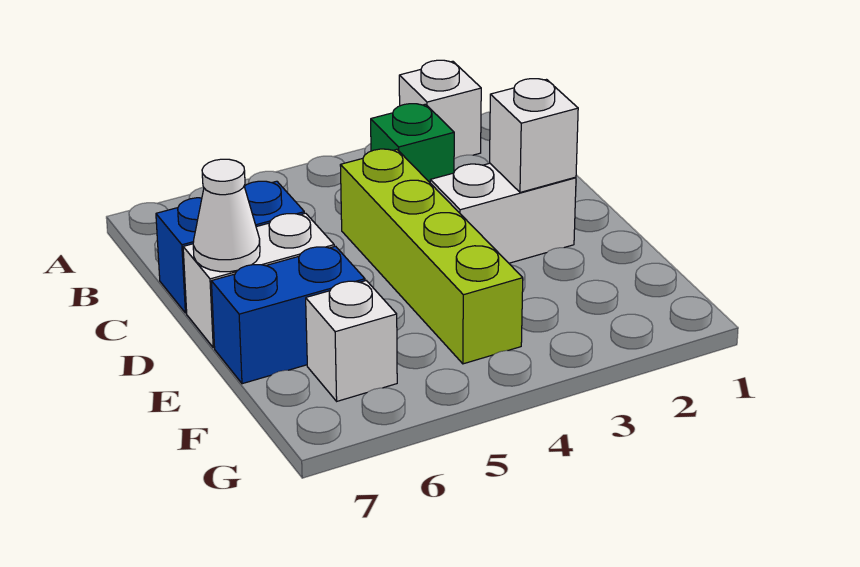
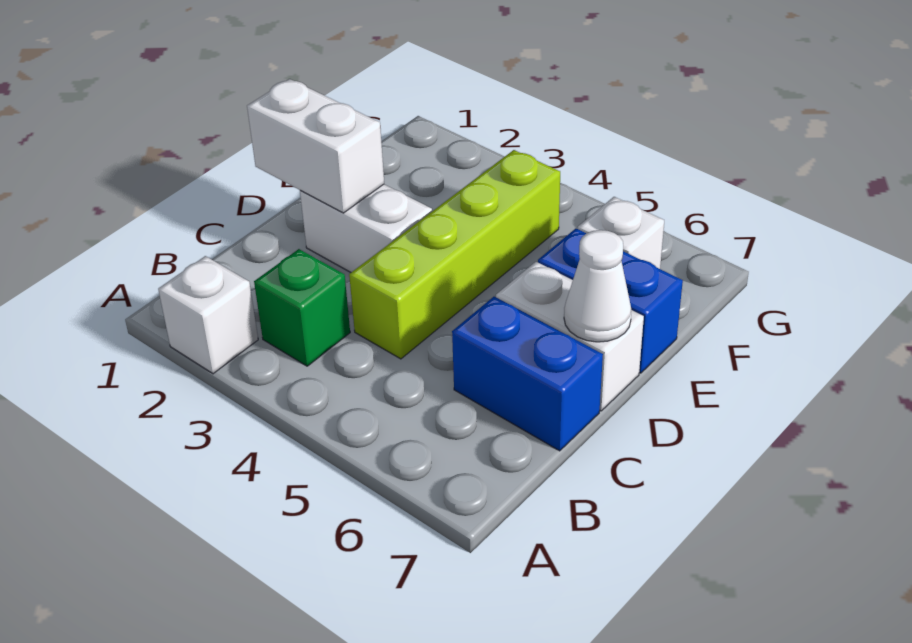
white brick D2 level 2 -> white brick D1:D2 level 2

